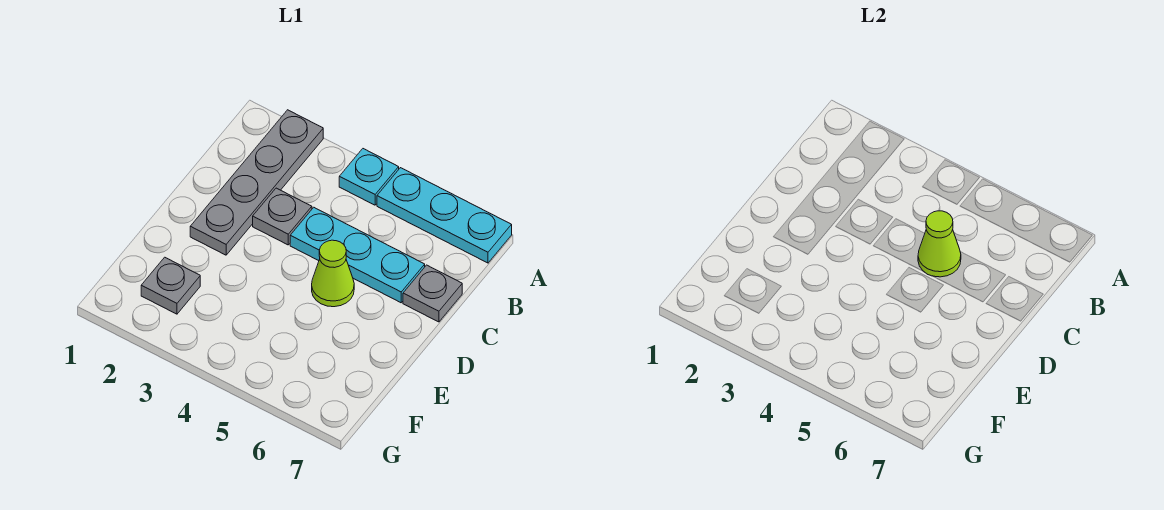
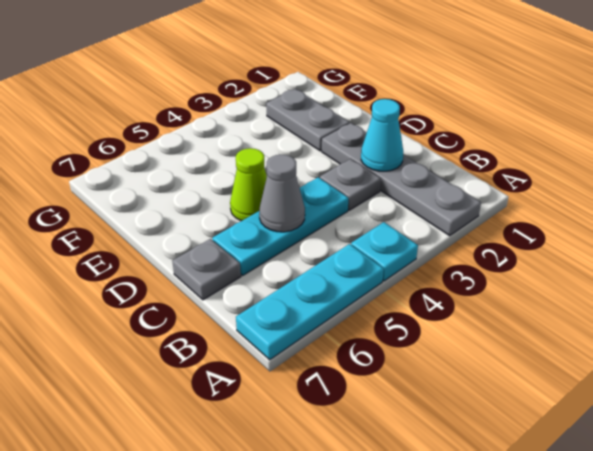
none -> cyan cone C2 level 2
lime cone C5 level 2 -> grey cone C5 level 2
grey plate F2 level 1 -> grey plate E2:F2 level 1

